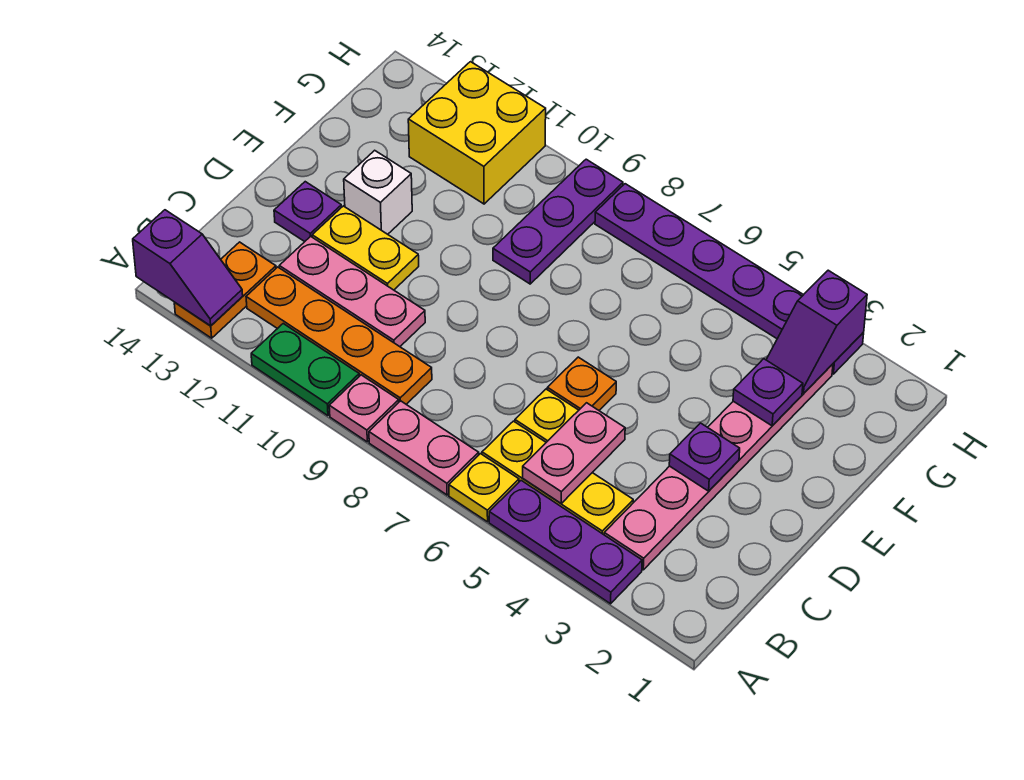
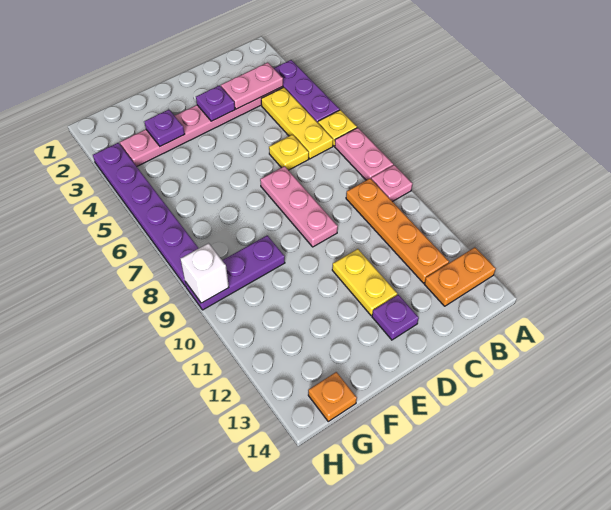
green plate A10:A11 level 1 -> none
purple slope A13:A14 level 2 top 14 -> none
pink plate B5:C5 level 2 -> pink plate B3:C3 level 2
pink plate C10:C12 level 1 -> pink plate D7:D9 level 1
orange plate D6 level 1 -> orange plate G14 level 1
white brick E12 level 1 -> white brick H9 level 2
purple slope G3:H3 level 2 top H -> none
yellow brick G11:H12 level 1 -> none

